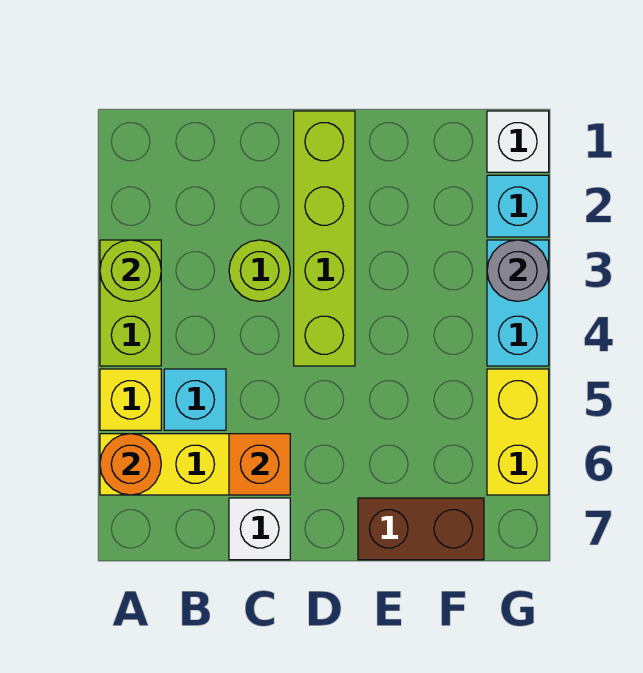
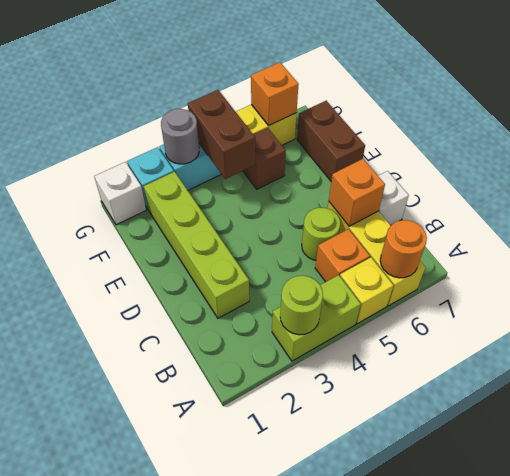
cyan brick B5 level 1 -> orange brick B5 level 1
lime round brick C3 level 1 -> lime round brick C5 level 1
lime brick D1:D4 level 1 -> lime brick C2:F2 level 1
none -> brown brick F4:G4 level 2
none -> brown brick F5 level 1
none -> orange brick G6 level 2

